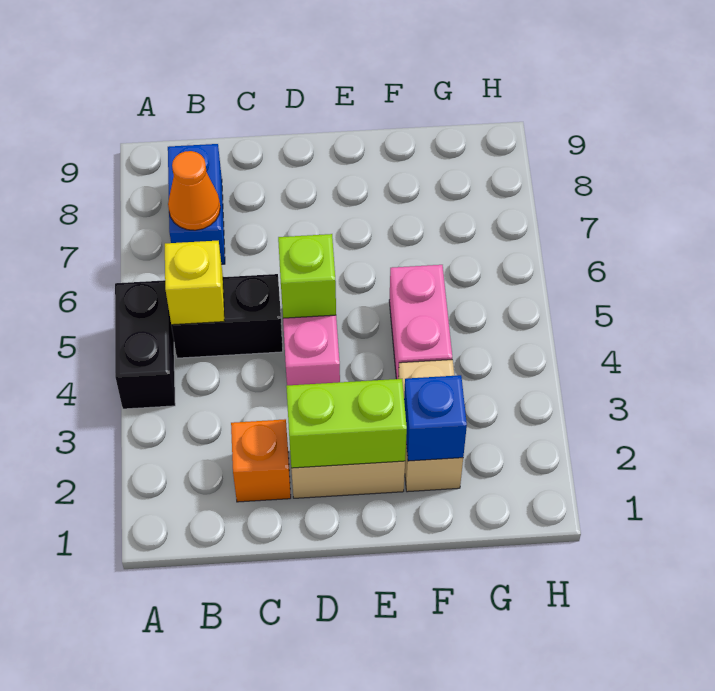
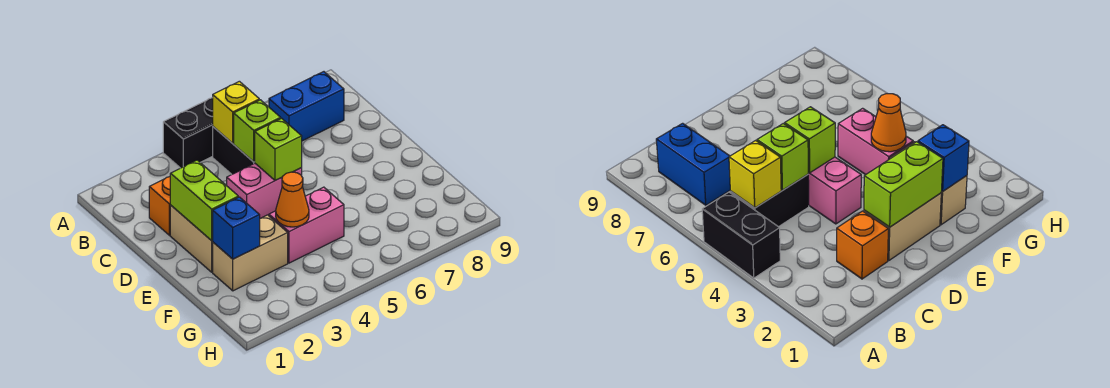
orange cone B7 level 2 -> orange cone F4 level 2
none -> lime brick C5 level 2

